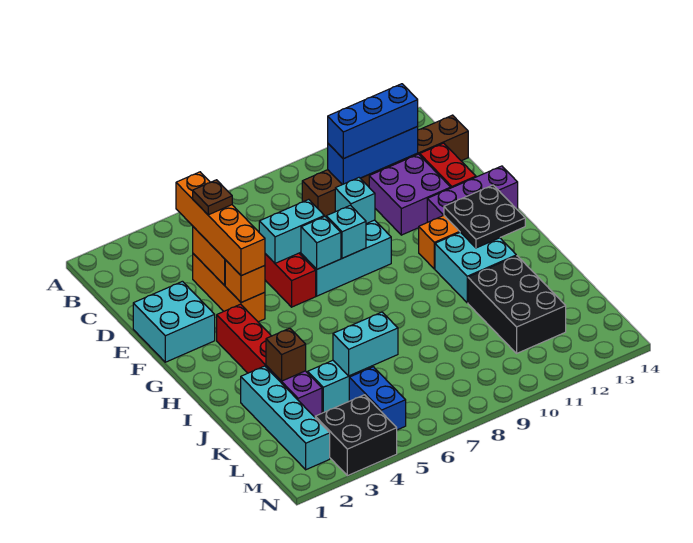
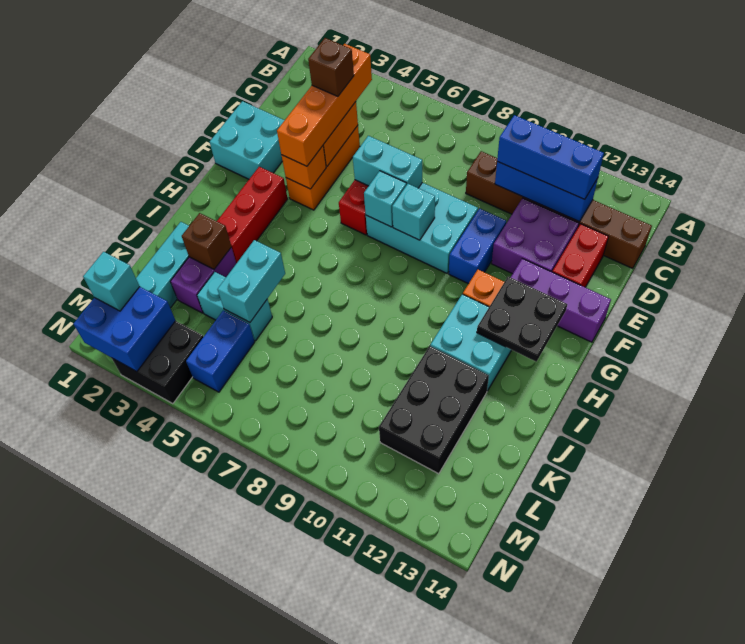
brown plate D4 level 4 -> brown brick D4 level 4
cyan brick E9 level 2 -> cyan brick M2 level 3
none -> blue brick E10:F10 level 1
cyan brick K5:K6 level 2 -> cyan brick J5:K5 level 2
none -> blue brick M2:N3 level 2

